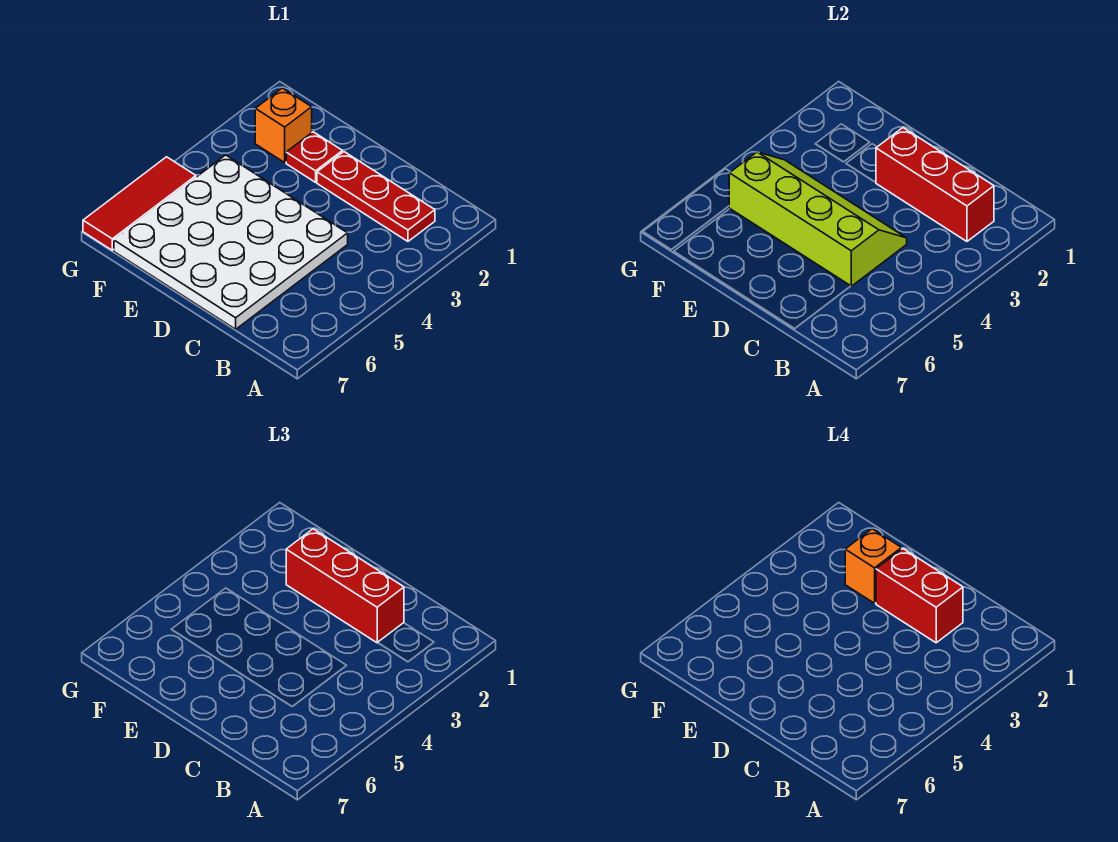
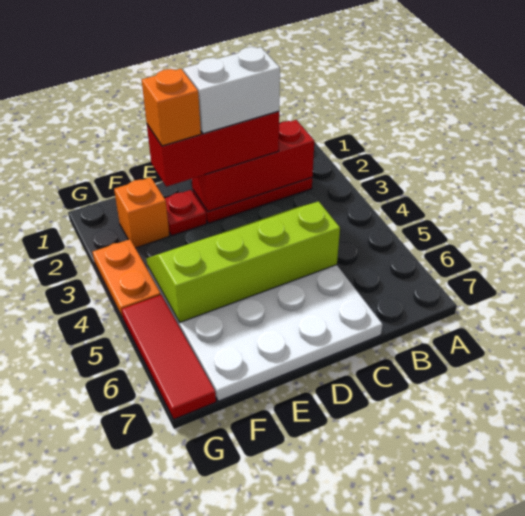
red brick C2:D2 level 4 -> white brick C2:D2 level 4
none -> orange plate G3:G4 level 1

